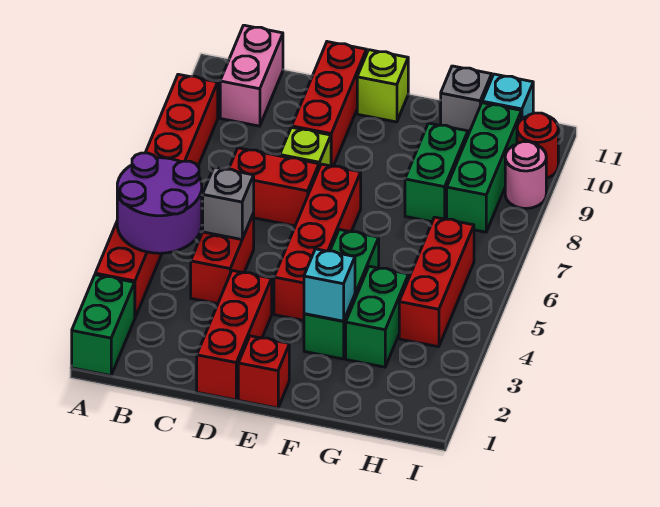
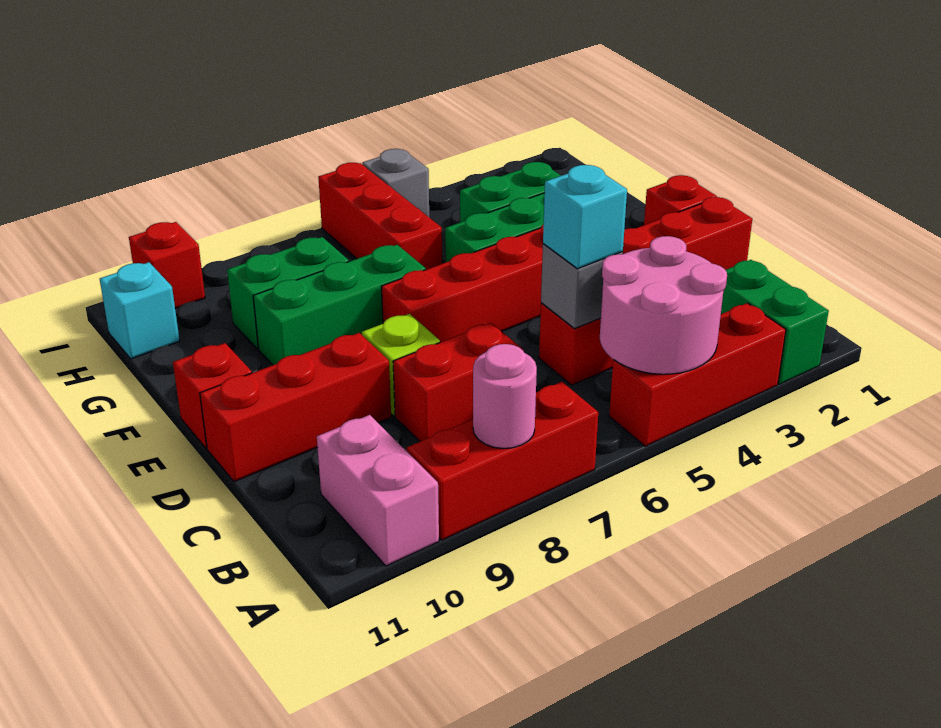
green brick A1:A2 level 1 -> green brick A2:B2 level 1
purple round brick A4:B5 level 2 -> pink round brick A4:B5 level 2
pink brick B10:B11 level 1 -> pink brick A10:B10 level 1
red brick C7:D7 level 1 -> red brick C7:C8 level 1
lime brick E11 level 1 -> red brick E11 level 1
cyan brick F3 level 2 -> cyan brick C5 level 3
grey brick G11 level 1 -> grey brick I5 level 1
red brick H4:H6 level 1 -> red brick G6:I6 level 1
green brick H8:H10 level 1 -> green brick F7:F9 level 1
pink round brick I9 level 1 -> pink round brick A8 level 2
red round brick I10 level 1 -> red brick I10 level 1

